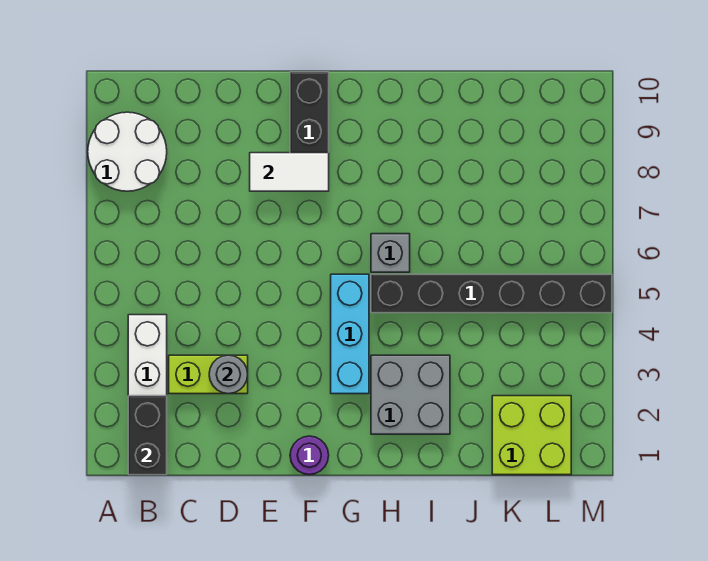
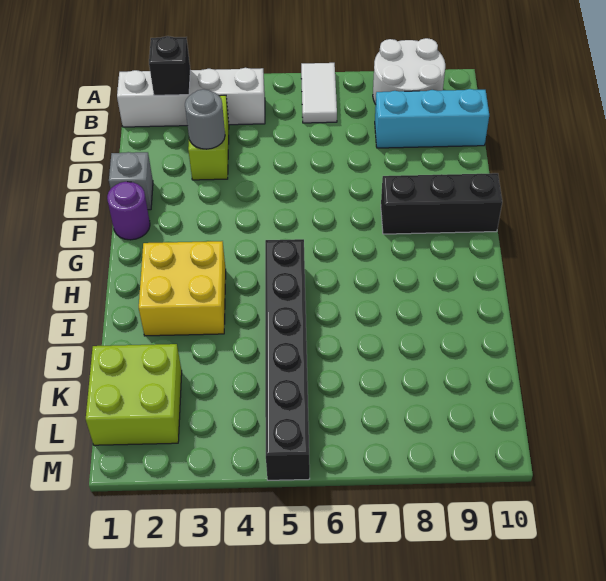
black brick B1:B2 level 2 -> black brick B2 level 2
white tile E8:F8 level 2 -> white tile A6:B6 level 1
cyan brick G3:G5 level 1 -> cyan brick C8:C10 level 1
grey brick H2:I3 level 1 -> yellow brick H2:I3 level 1
grey brick H6 level 1 -> grey brick E1 level 1

